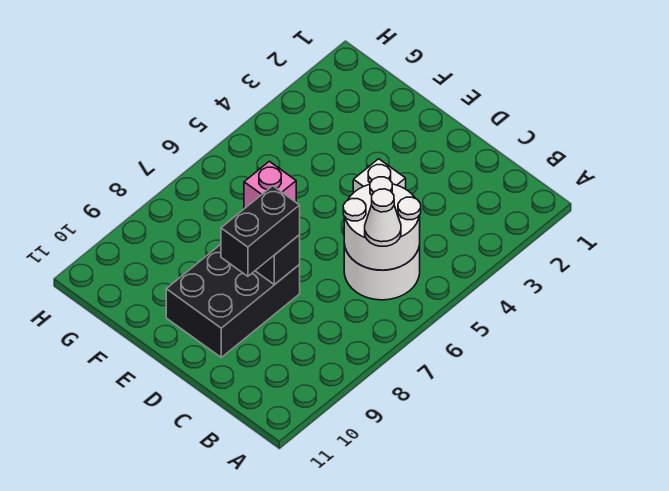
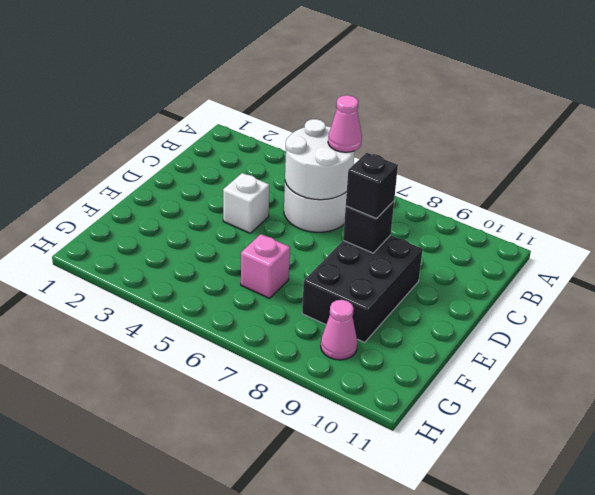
white cone B6 level 3 -> pink cone B6 level 3
black brick D8:E10 level 1 -> black brick D8:F9 level 1
black brick D8:D9 level 3 -> black brick D8 level 3
none -> pink cone G9 level 1

